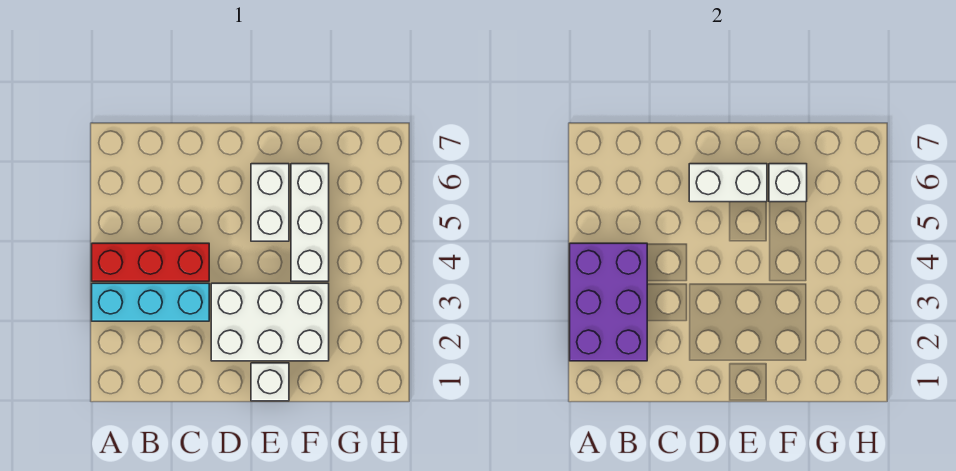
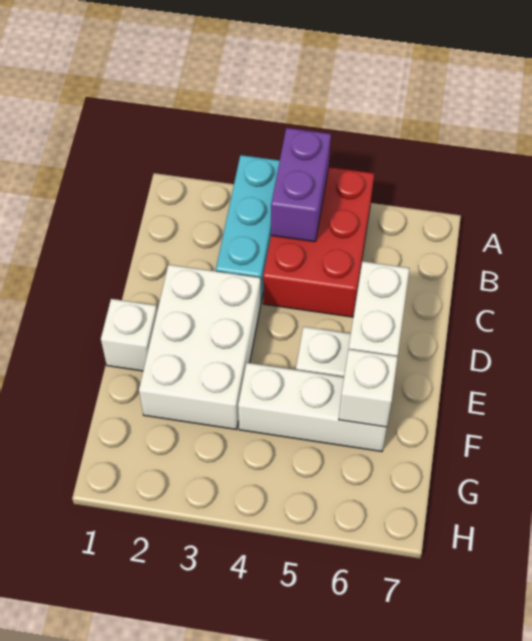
purple brick A2:B4 level 2 -> purple brick A4:B4 level 2
red brick A4:C4 level 1 -> red brick A4:C5 level 1

